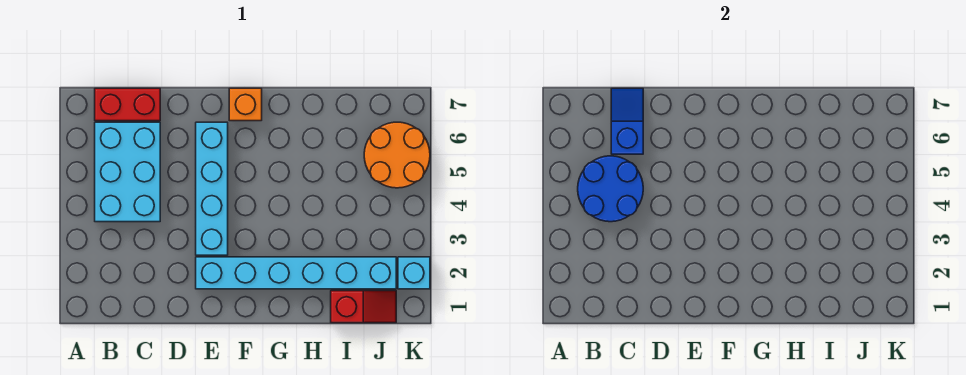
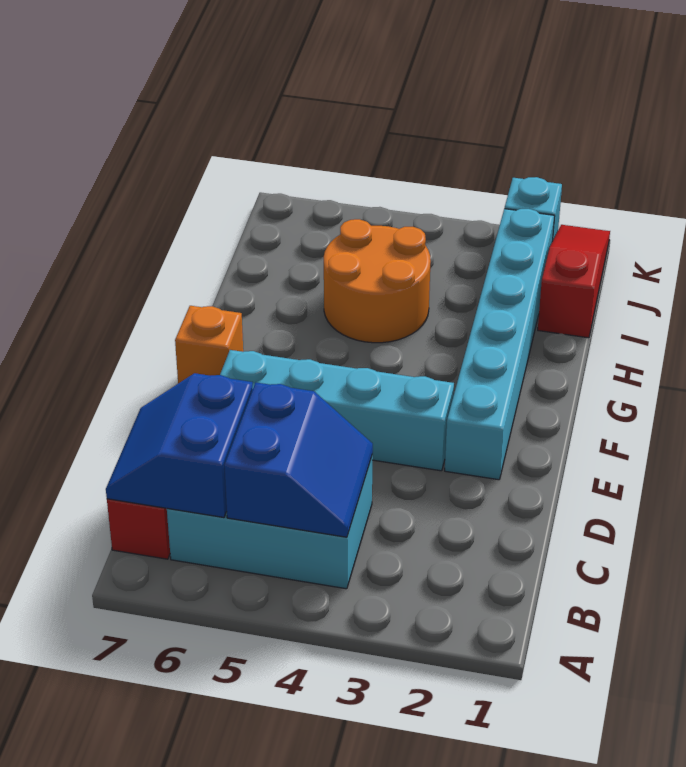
blue round brick B4:C5 level 2 -> blue slope B4:C5 level 2 top 5
blue slope C6:C7 level 2 top 6 -> blue slope B6:C7 level 2 top 6
red slope I1:J1 level 1 top I -> red slope I1:K1 level 1 top I
orange round brick J5:K6 level 1 -> orange round brick H4:I5 level 1

